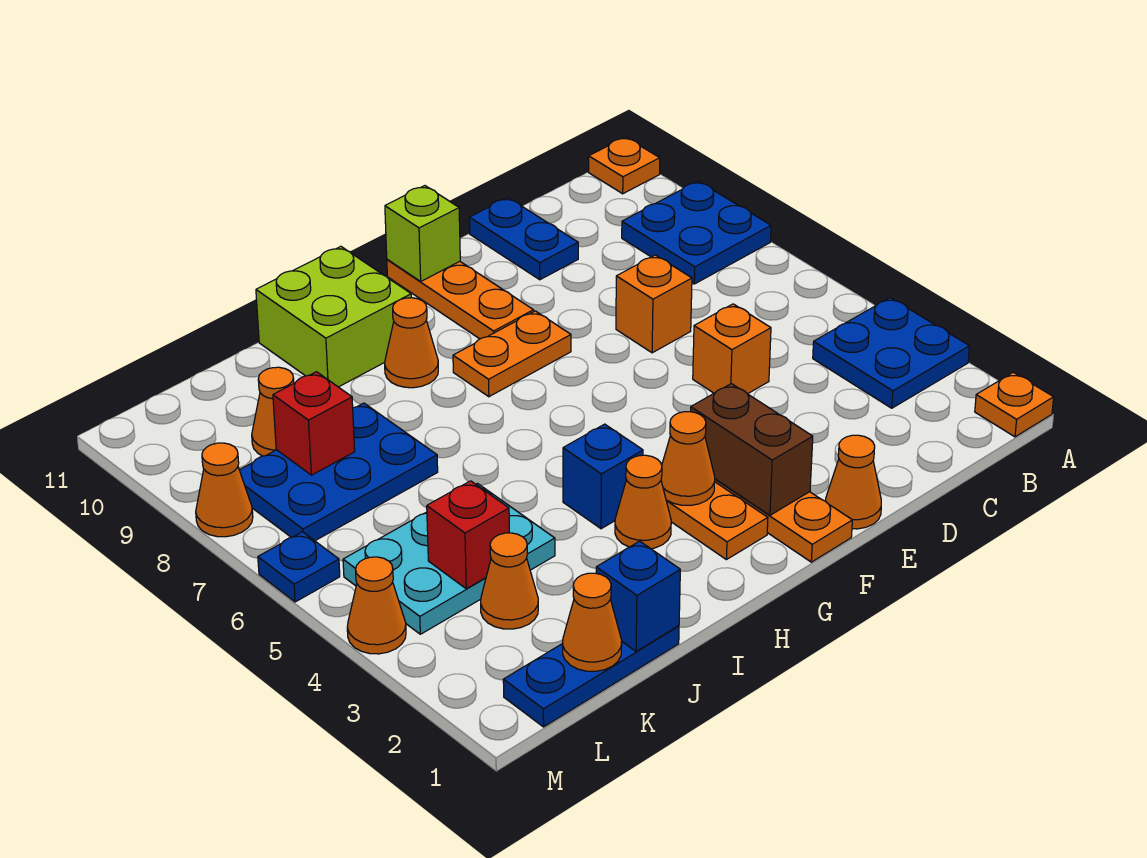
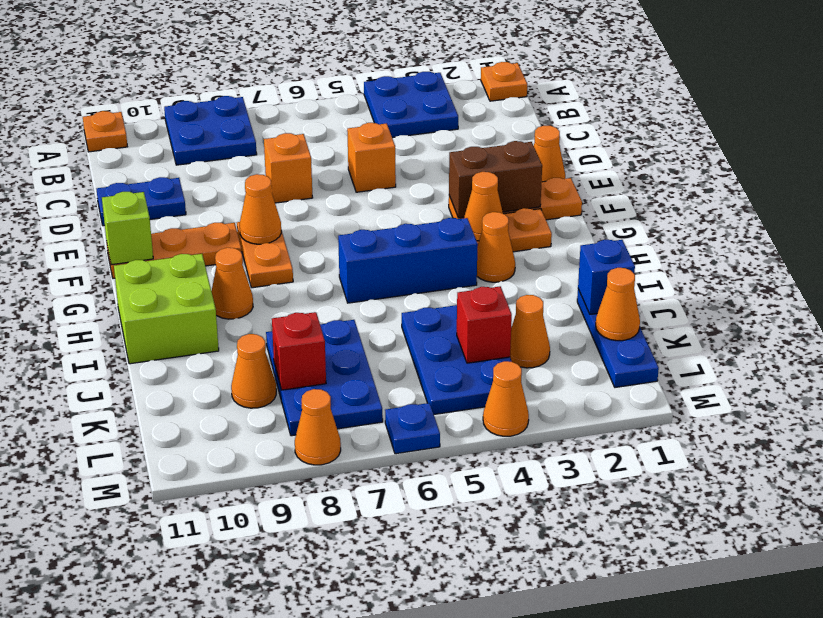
none -> orange cone F8 level 2
blue brick H4 level 1 -> blue brick H4:H6 level 1
cyan plate J4:L5 level 1 -> blue plate J4:L5 level 1

